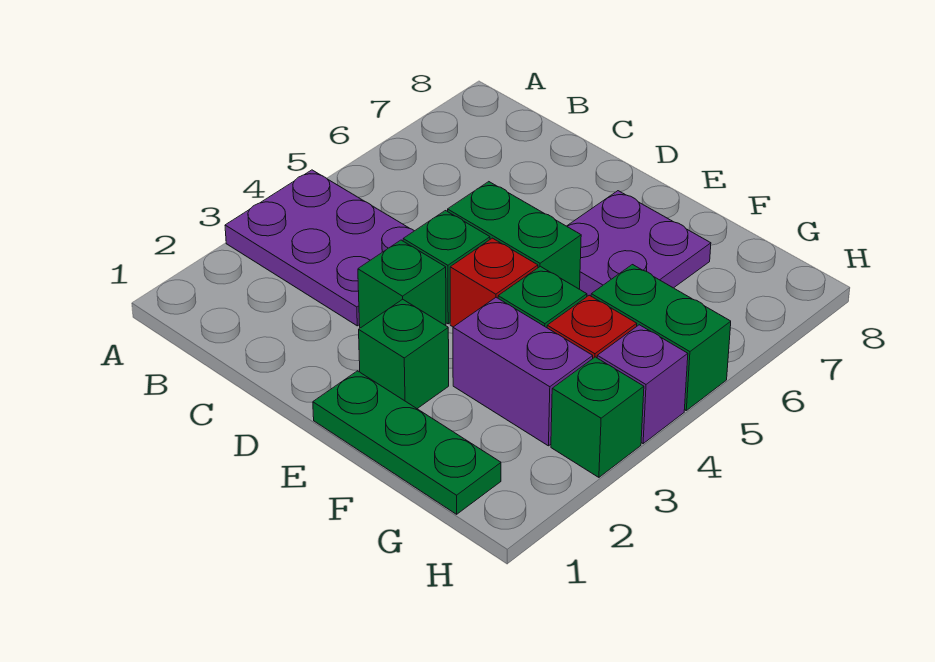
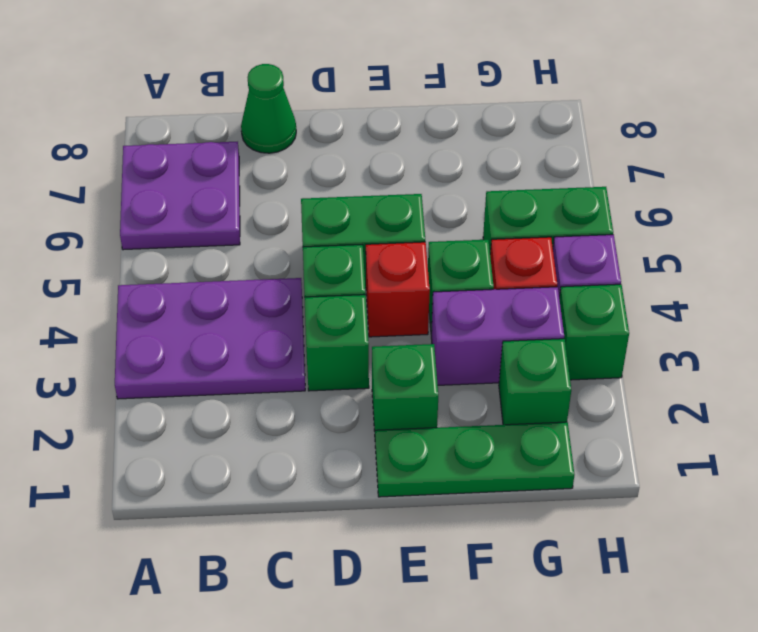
none -> green cone C8 level 1
purple plate E6:F7 level 1 -> purple plate A6:B7 level 1
none -> green brick G2 level 1

